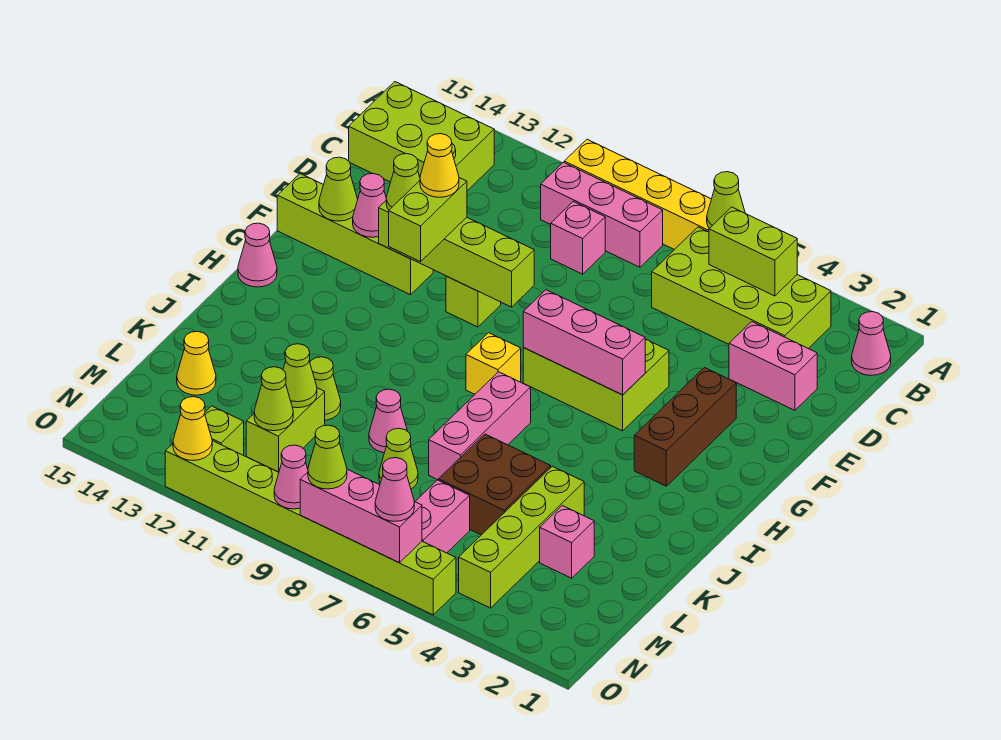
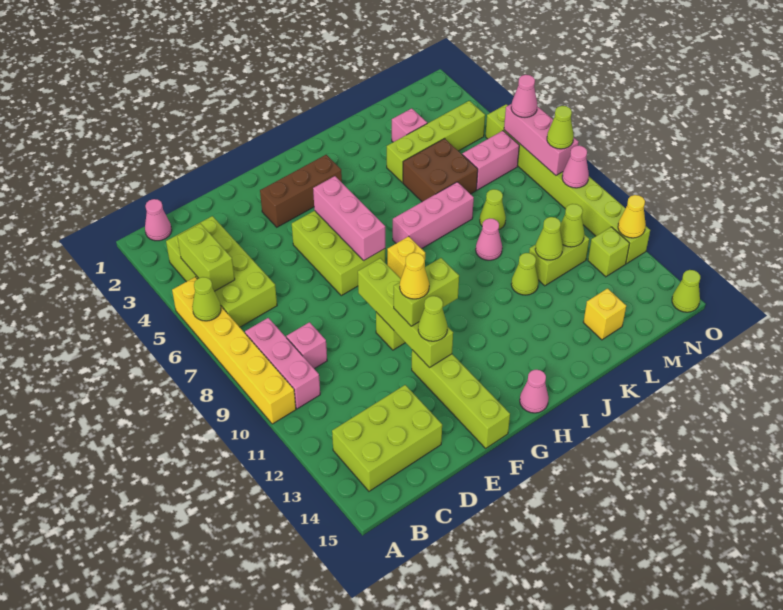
lime brick B13:C15 level 1 -> lime brick B13:D14 level 1
pink brick D2:D3 level 1 -> none
pink cone F13 level 2 -> none
lime cone F14 level 2 -> lime cone O15 level 1
yellow cone L14 level 1 -> yellow brick L14 level 1

